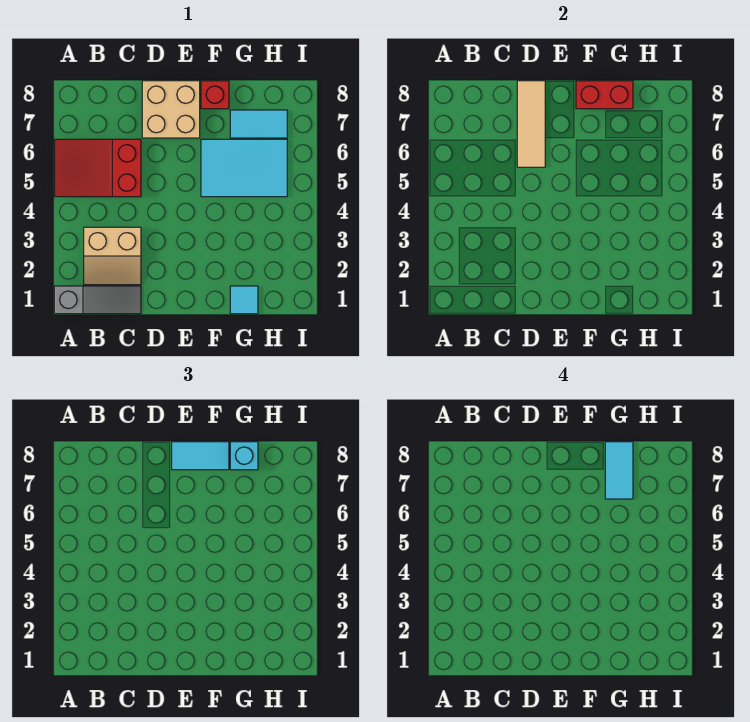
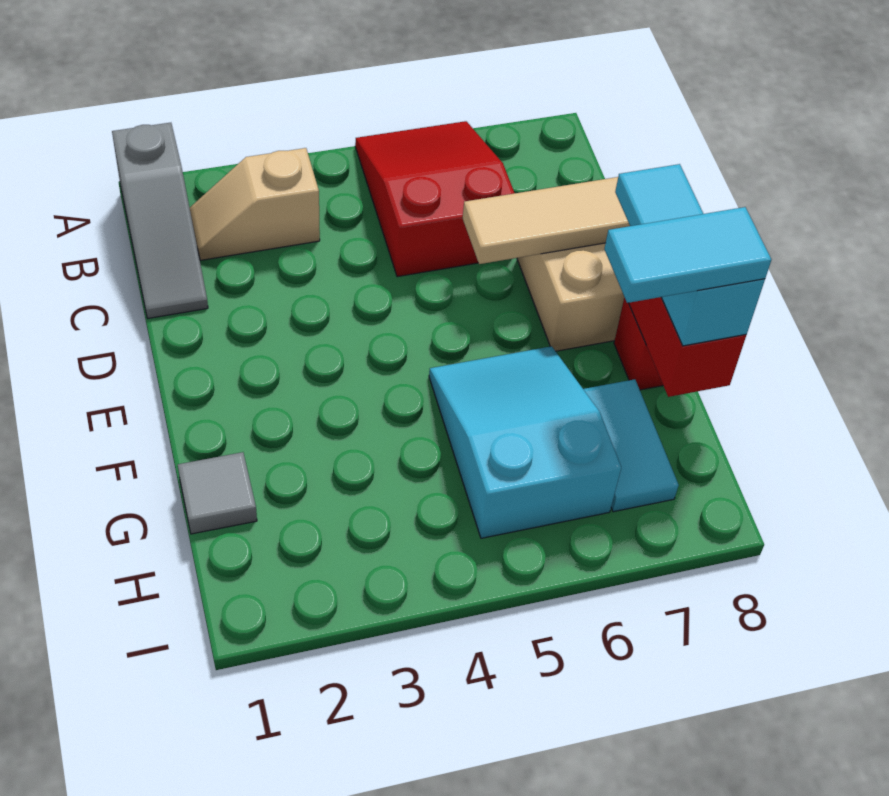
tan slope B2:C3 level 1 top 3 -> tan slope B2:B3 level 1 top 3
cyan tile F5:H6 level 1 -> cyan slope F5:H6 level 1 top H
cyan tile G1 level 1 -> grey tile G1 level 1

